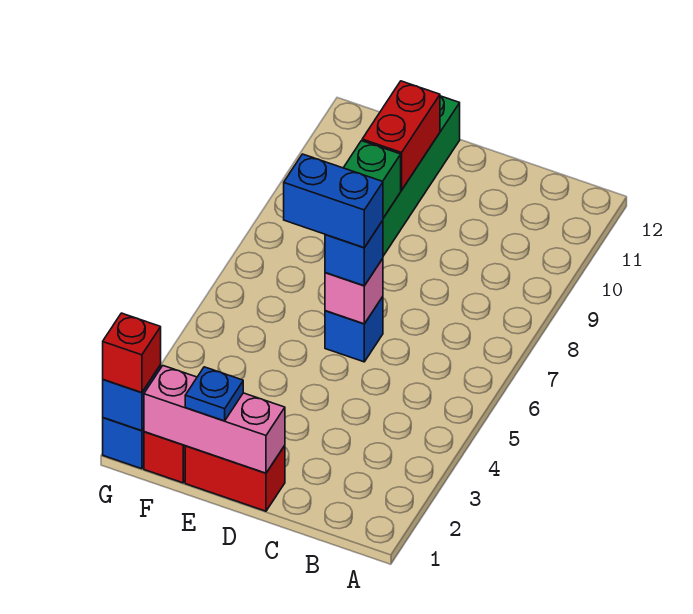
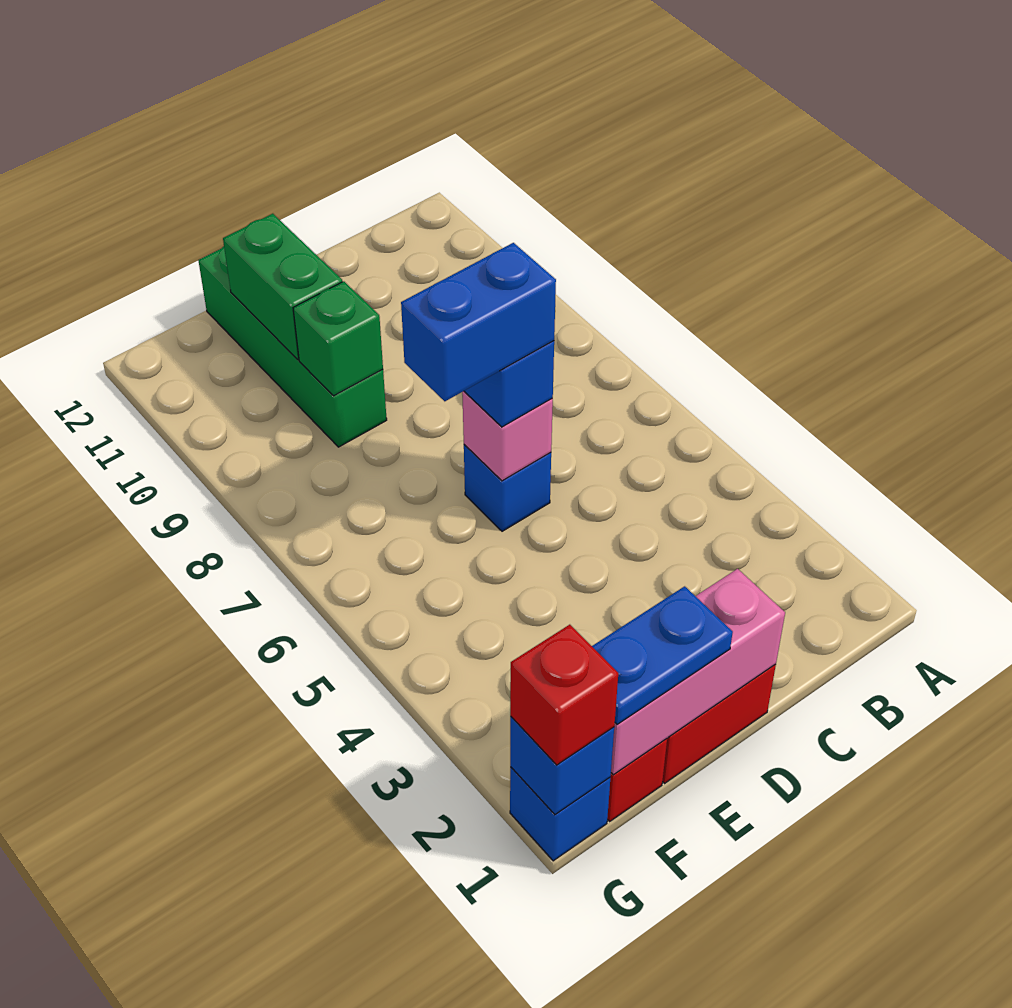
blue plate E1 level 3 -> blue plate E1:F1 level 3
red brick E10:E11 level 2 -> green brick E10:E11 level 2

